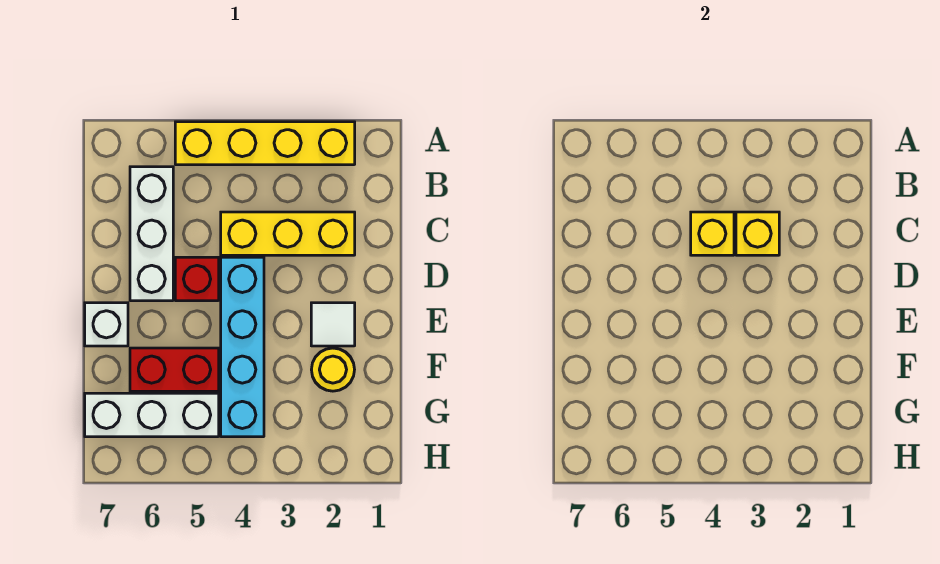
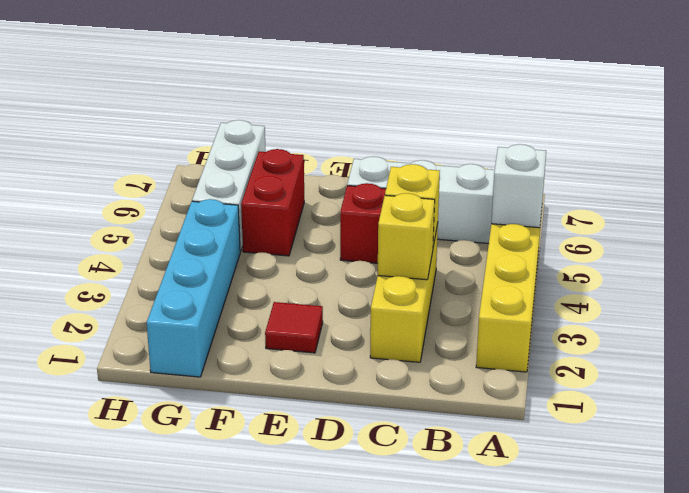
cyan brick D4:G4 level 1 -> cyan brick G1:G4 level 1
white tile E2 level 1 -> red tile E2 level 1
white brick E7 level 1 -> white brick A5 level 2
yellow round brick F2 level 1 -> none

